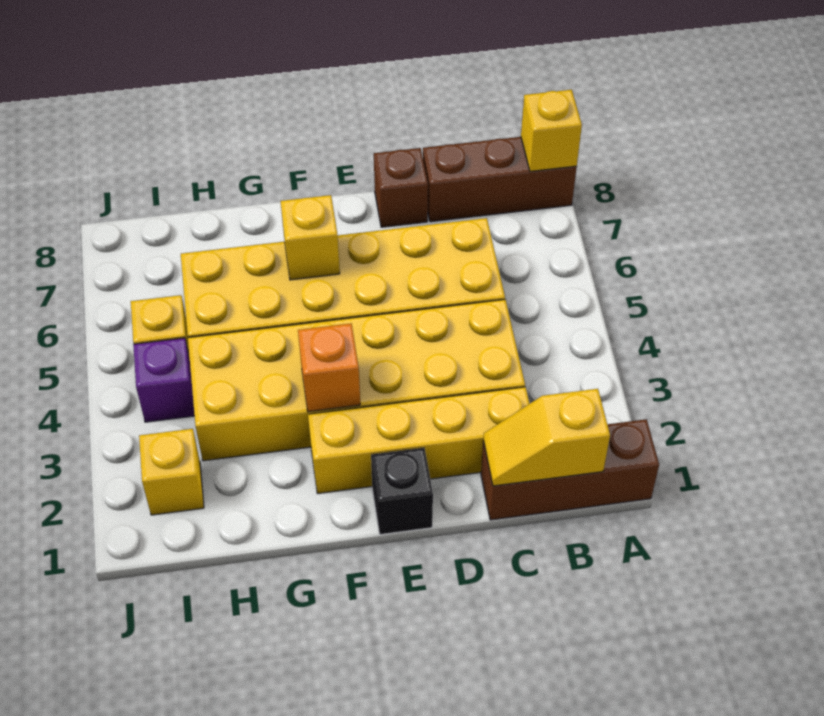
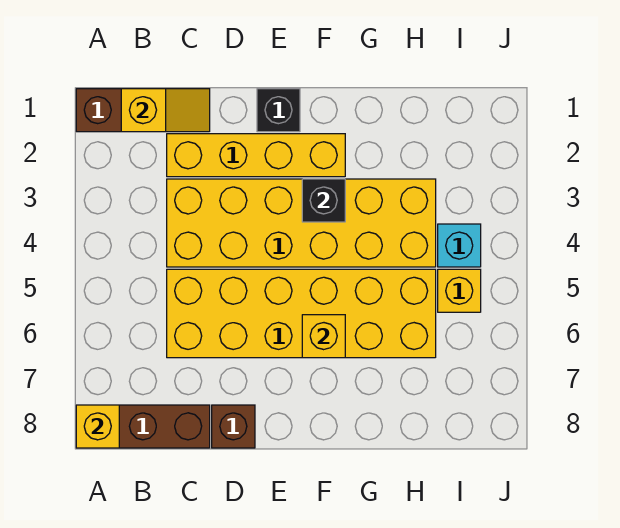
orange brick F3 level 2 -> black brick F3 level 2
yellow brick I2 level 1 -> none
purple brick I4 level 1 -> cyan brick I4 level 1

